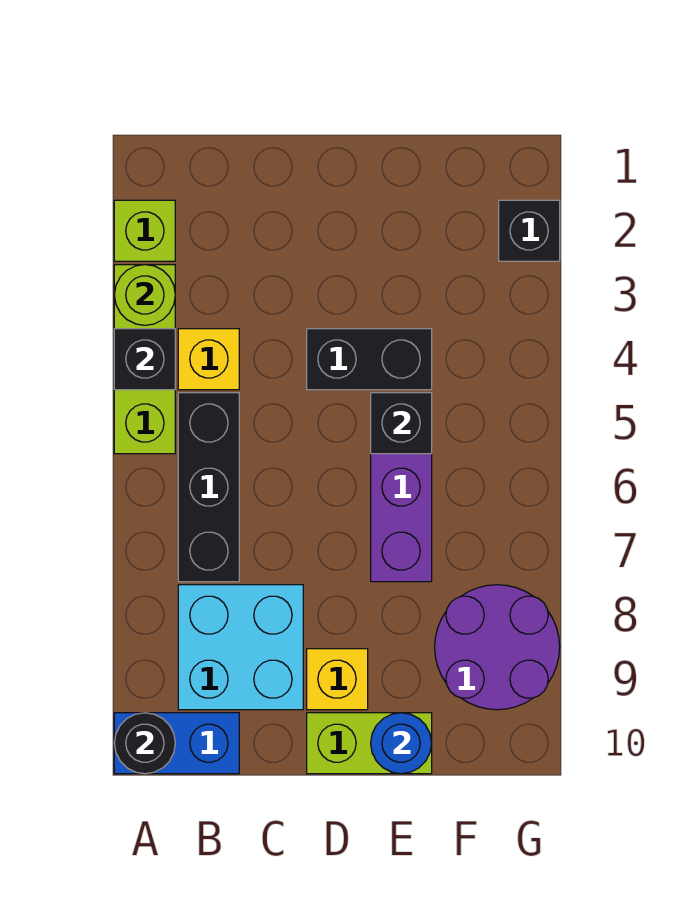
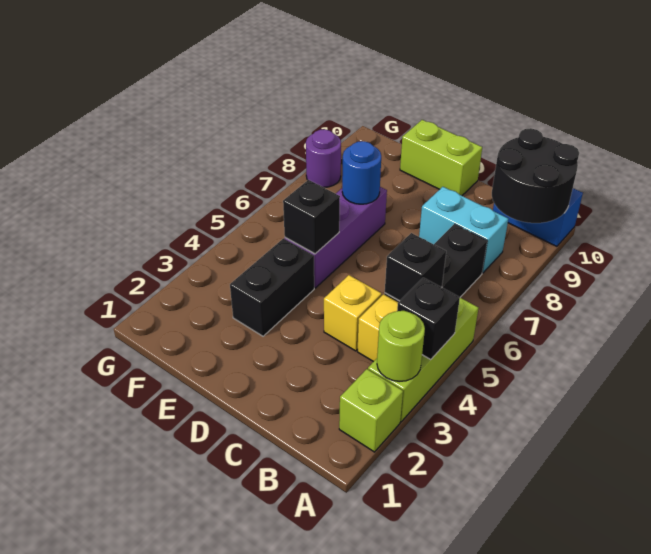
black round brick A10 level 2 -> black round brick A9:B10 level 2
cyan brick B8:C9 level 1 -> cyan brick B8:C8 level 1
black brick D4:E4 level 1 -> black brick E3:E4 level 1
yellow brick D9 level 1 -> yellow brick C4 level 1
blue round brick E10 level 2 -> blue round brick E7 level 2
purple round brick F8:G9 level 1 -> purple round brick G8 level 1
black brick G2 level 1 -> black brick B5 level 2

